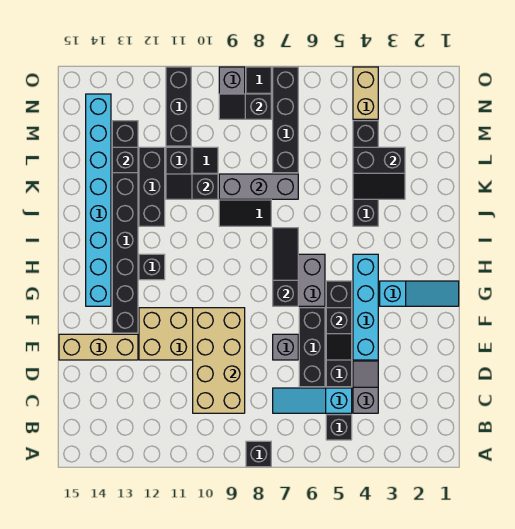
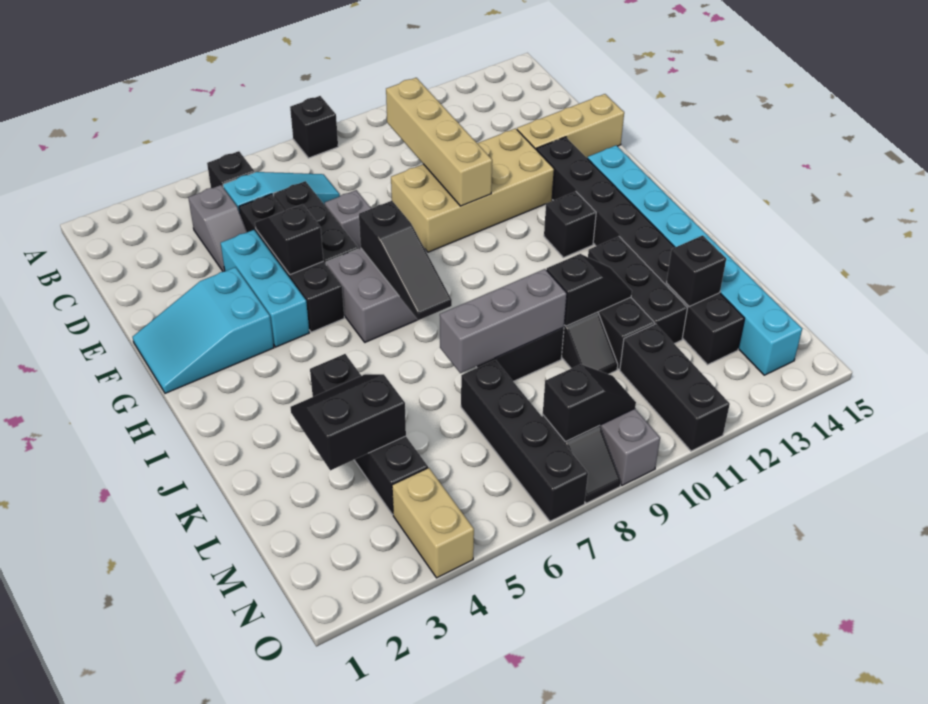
tan brick C9:F10 level 2 -> tan brick C10:F10 level 2
cyan brick E4:H4 level 1 -> cyan brick E4:G4 level 1
cyan slope G1:G3 level 1 top 3 -> cyan slope F1:G3 level 1 top 3

